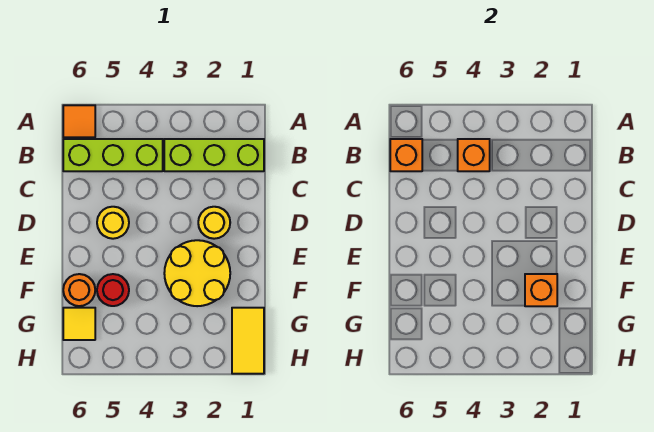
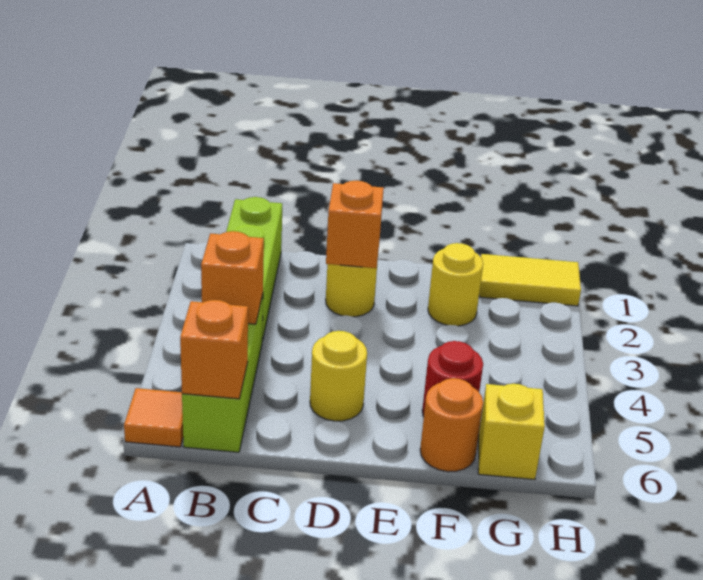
yellow round brick E2:F3 level 1 -> yellow round brick F2 level 1
orange brick F2 level 2 -> orange brick D2 level 2
yellow tile G6 level 1 -> yellow brick G6 level 1

